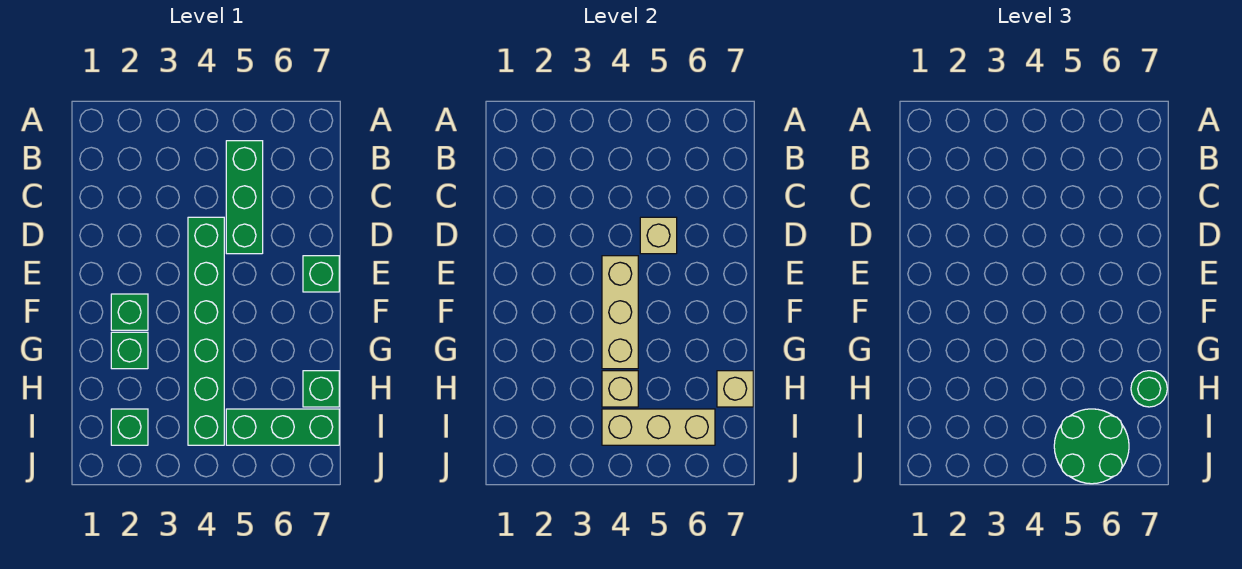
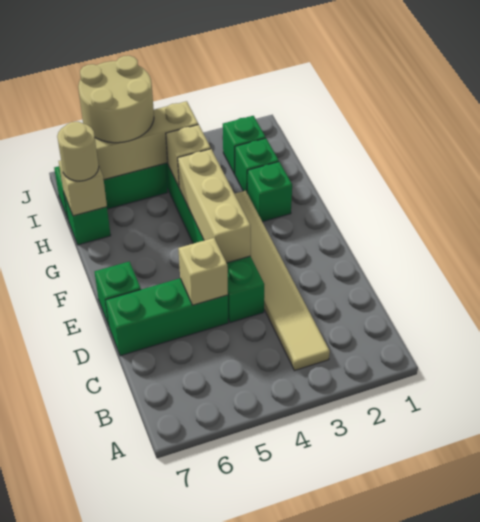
none -> tan tile B3:G3 level 1
green brick B5:D5 level 1 -> green brick D5:D7 level 1
green brick F2 level 1 -> green brick H2 level 1
green round brick H7 level 3 -> tan round brick H7 level 3
green round brick I5:J6 level 3 -> tan round brick I5:J6 level 3

